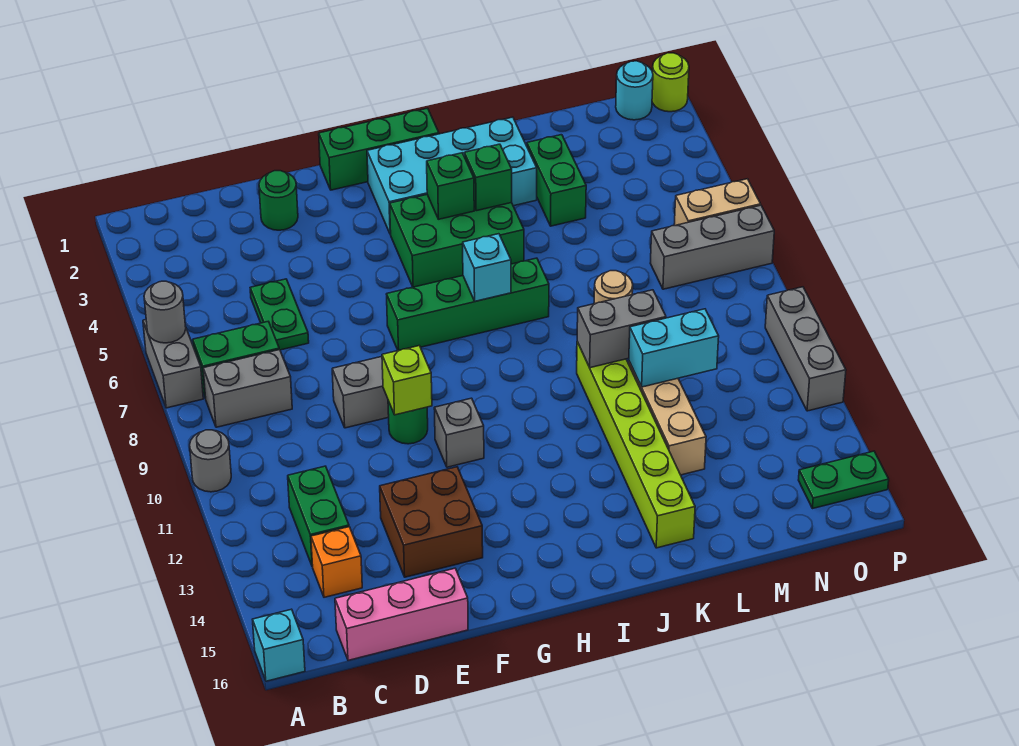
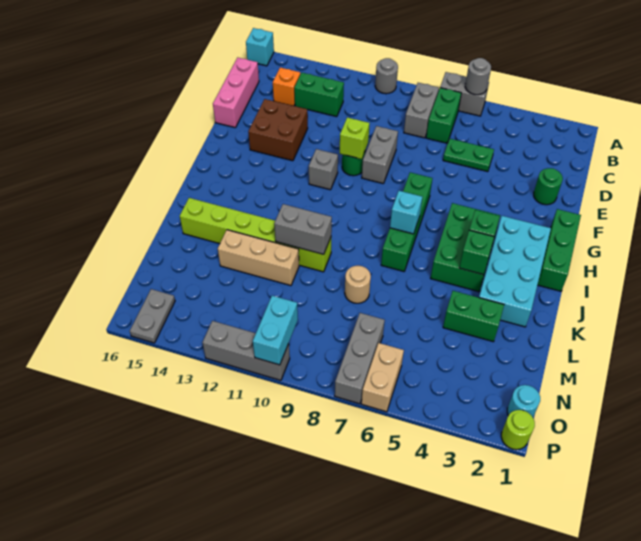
grey brick K10:L10 level 2 -> grey brick K10:K11 level 2
cyan brick L11:M11 level 2 -> cyan brick O10:P10 level 2
green plate O15:P15 level 1 -> grey plate O15:P15 level 1

